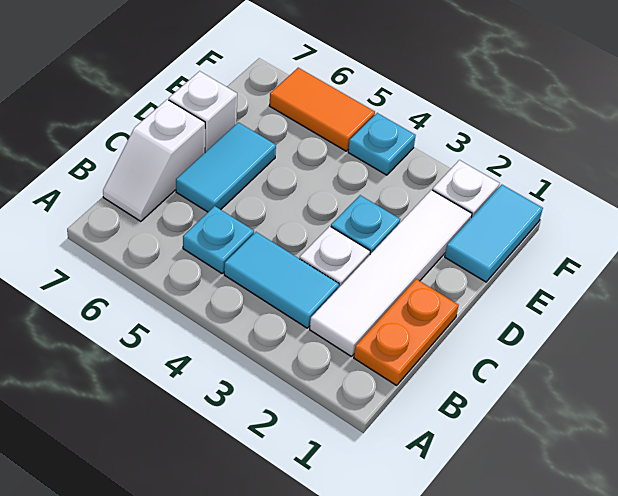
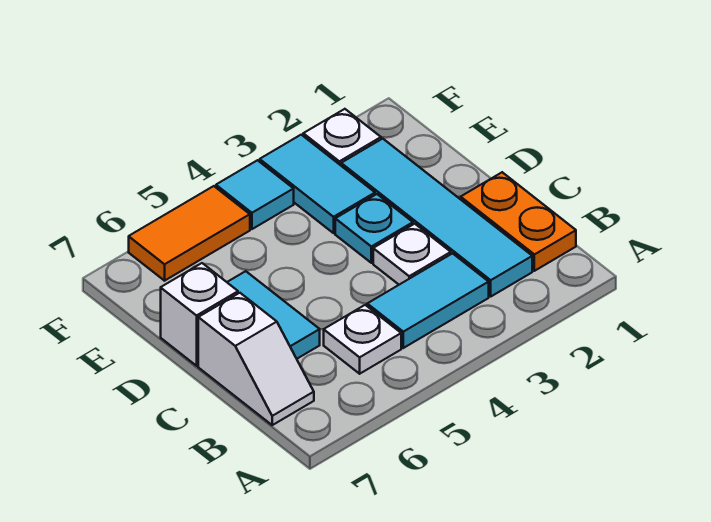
white tile B2:E2 level 1 -> cyan tile B2:E2 level 1
cyan plate B5 level 1 -> white plate B5 level 1
cyan tile E1:F1 level 1 -> cyan tile E3:F3 level 1
cyan plate F4 level 1 -> cyan tile F4 level 1

